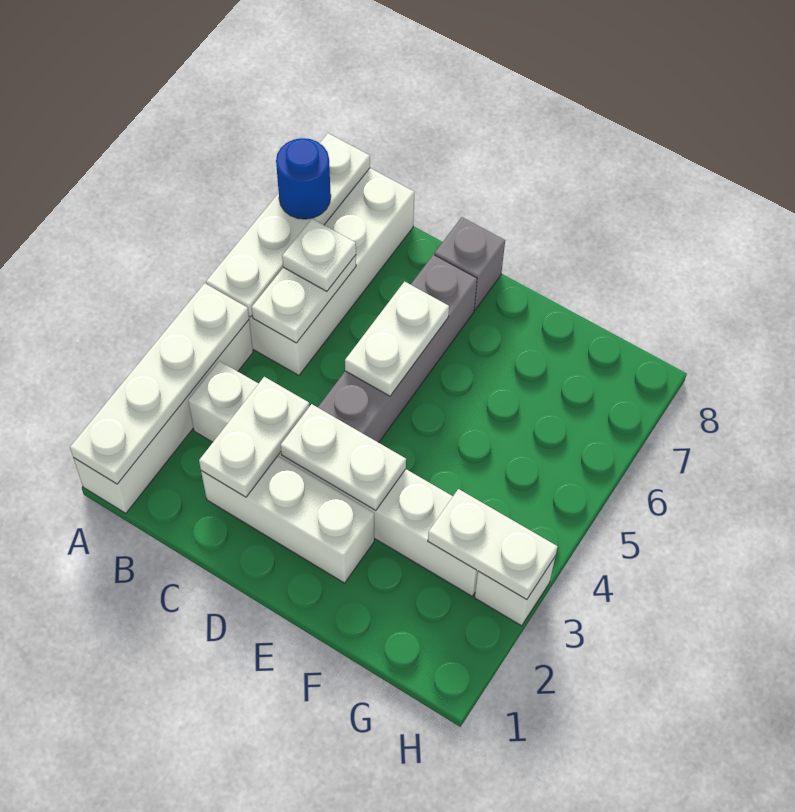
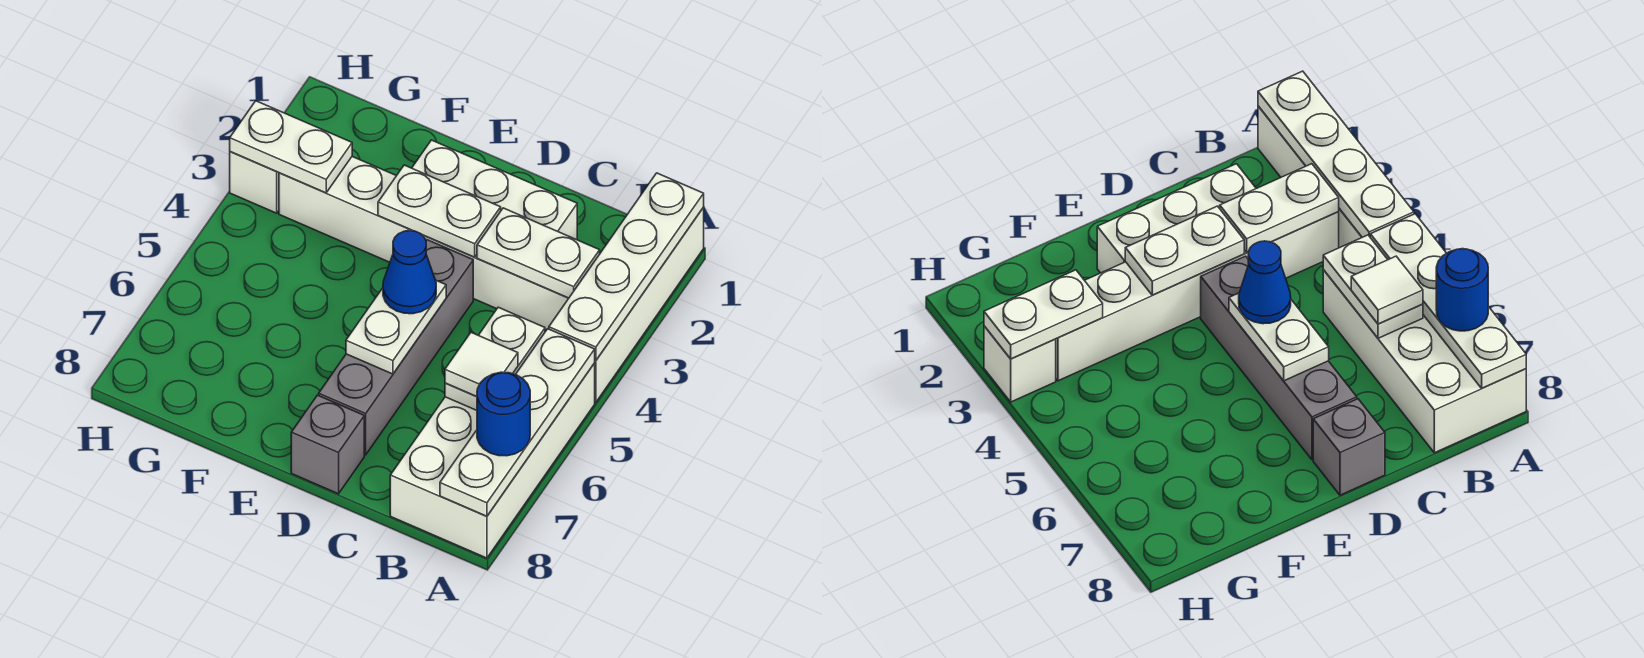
white plate B6 level 3 -> white tile B6 level 3
white plate C2:C3 level 2 -> white plate B3:C3 level 2
none -> blue cone D5 level 3

